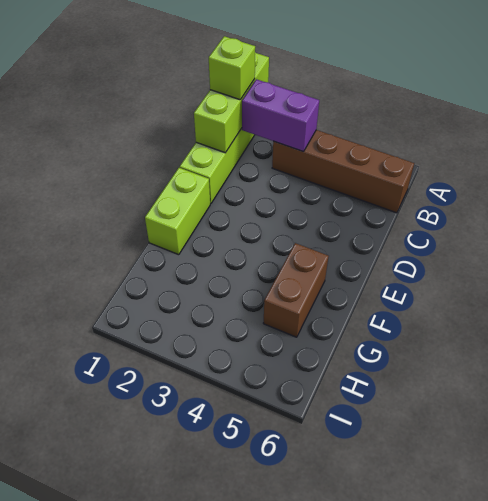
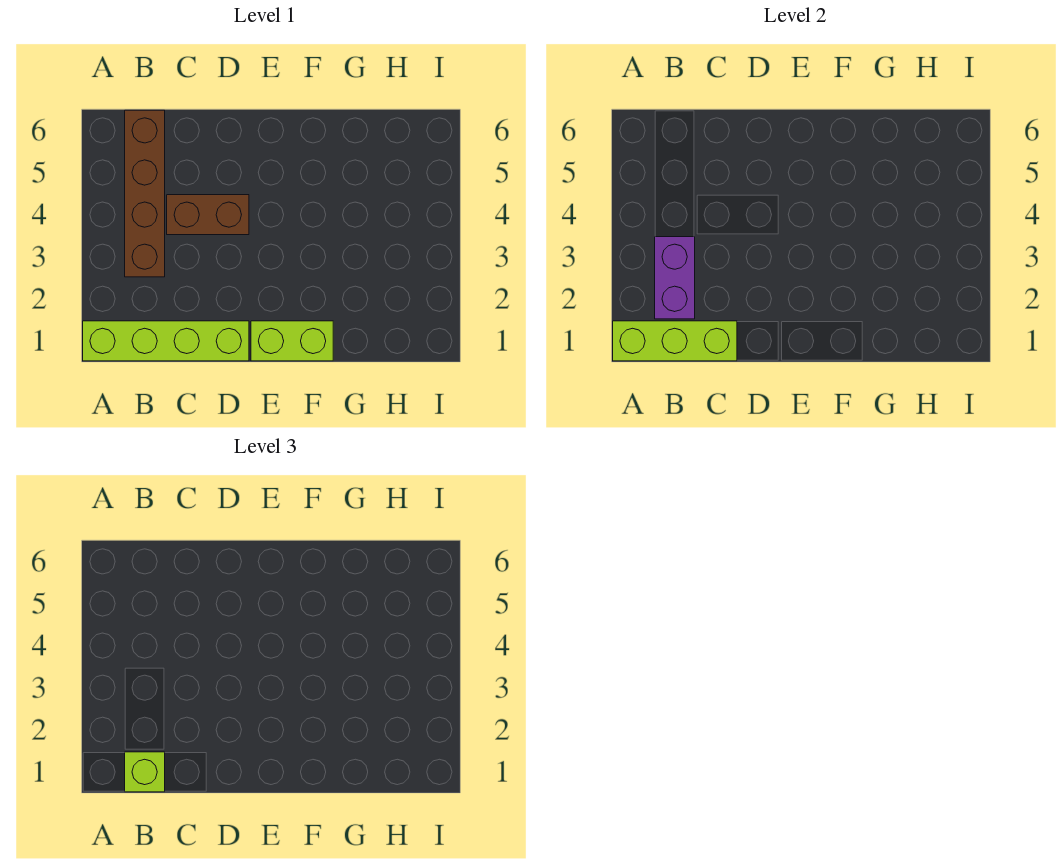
brown brick F5:G5 level 1 -> brown brick C4:D4 level 1

